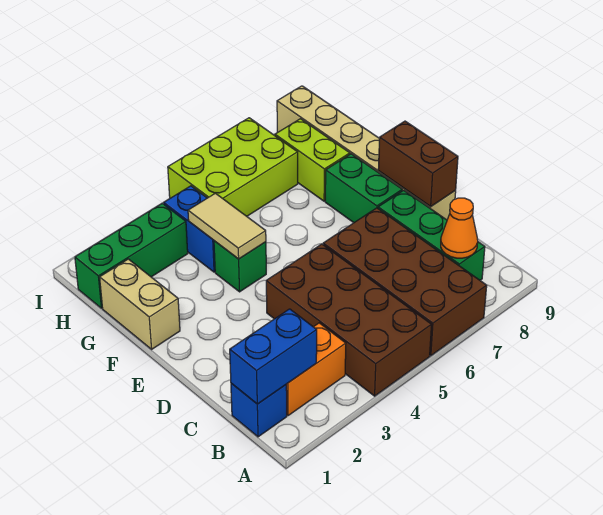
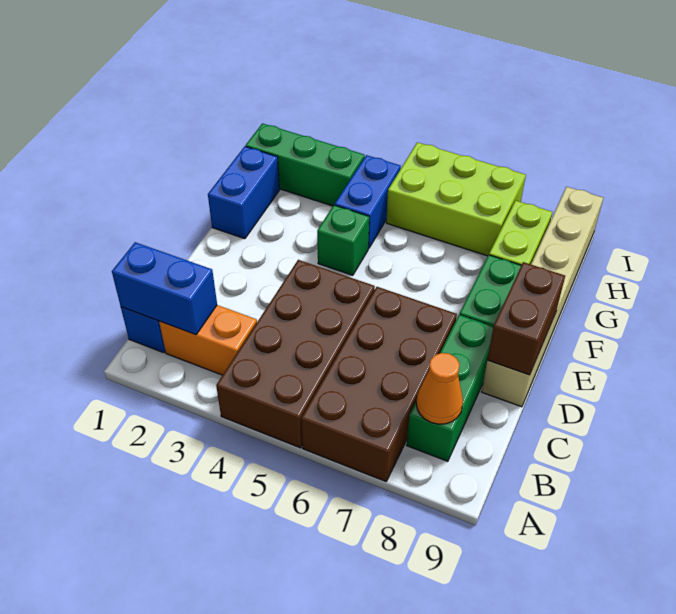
tan brick F1:G1 level 1 -> blue brick F1:G1 level 1
tan tile F4:G4 level 2 -> none

